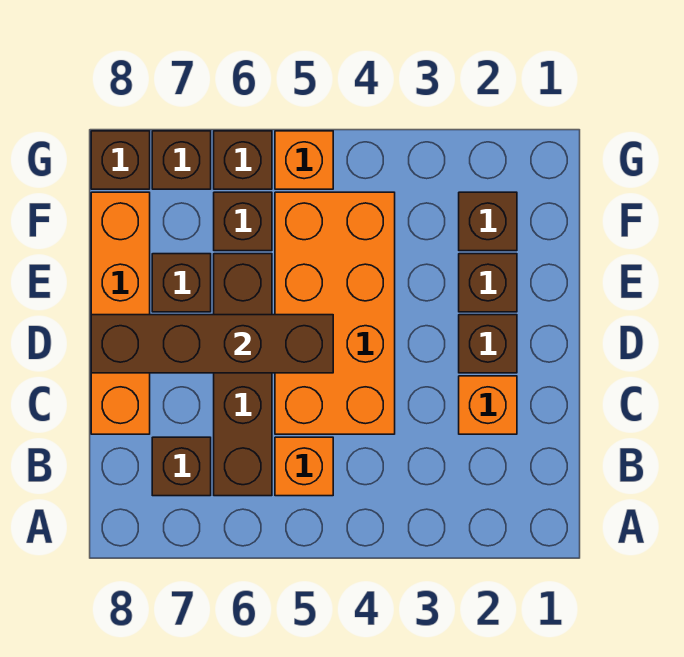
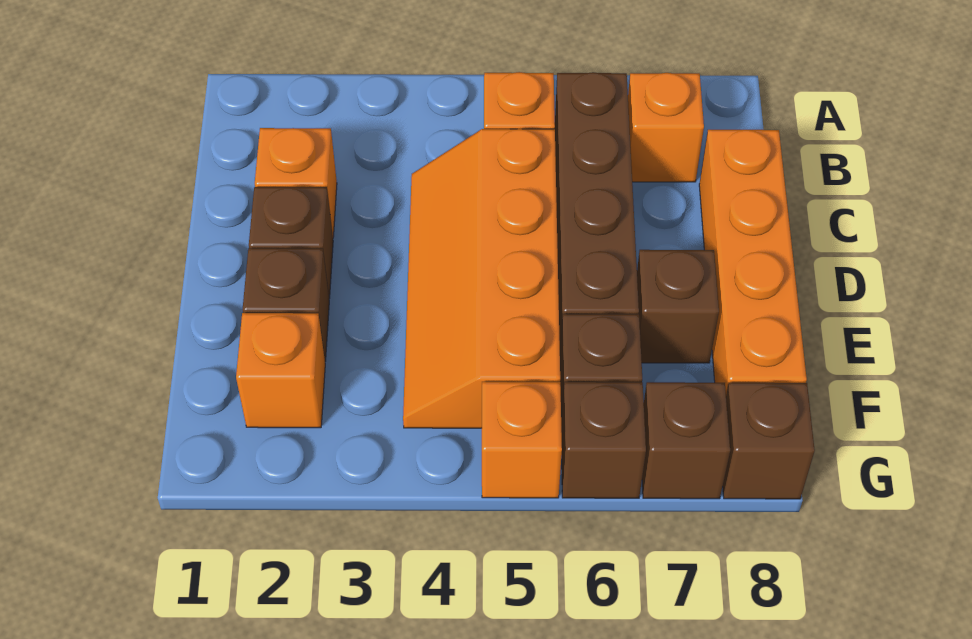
brown brick B7 level 1 -> orange brick B7 level 1
orange brick C4:F5 level 1 -> orange slope C4:F5 level 1 top 5
brown brick D5:D8 level 2 -> none
brown brick F2 level 1 -> orange brick F2 level 1

